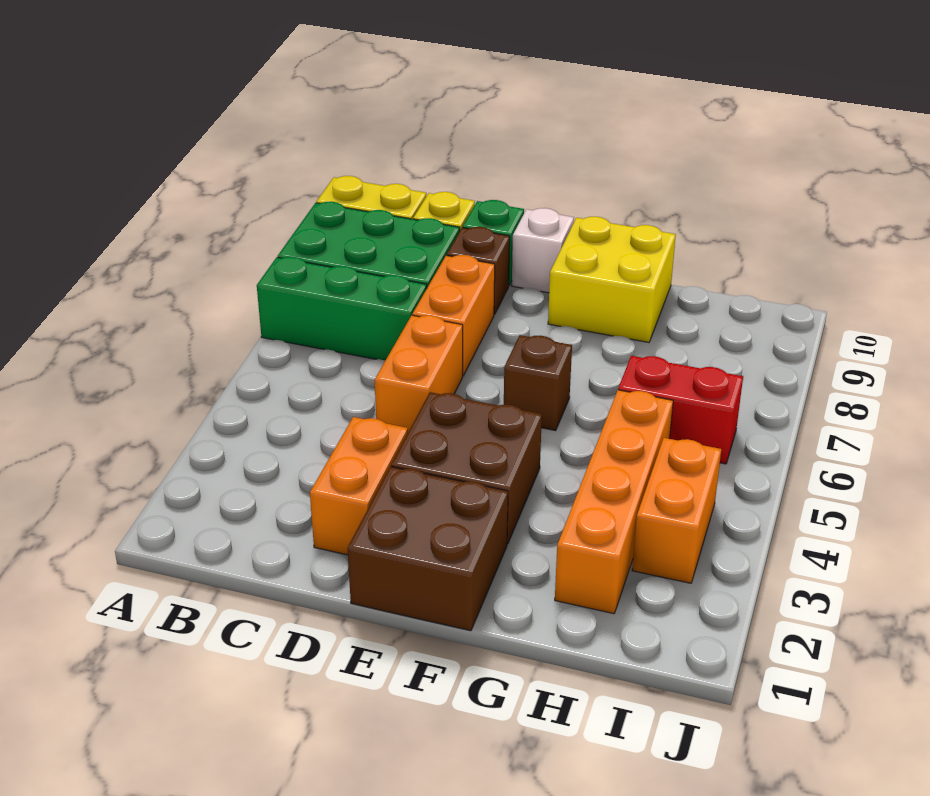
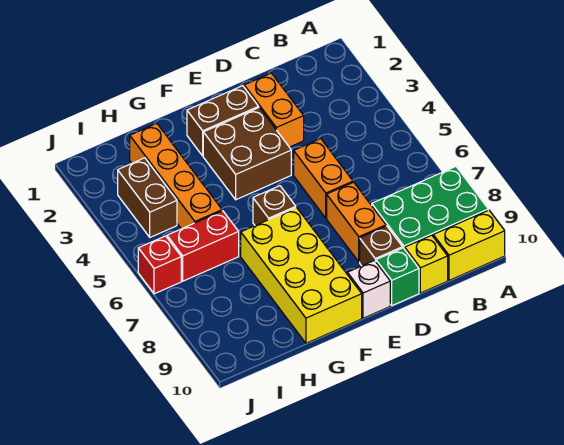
green brick A7:C7 level 1 -> none
brown brick E1:F2 level 1 -> brown brick E2:F2 level 1
yellow brick F9:G10 level 1 -> yellow brick F7:G10 level 1
orange brick I3:I4 level 1 -> brown brick I3:I4 level 1
none -> red brick J6 level 1

